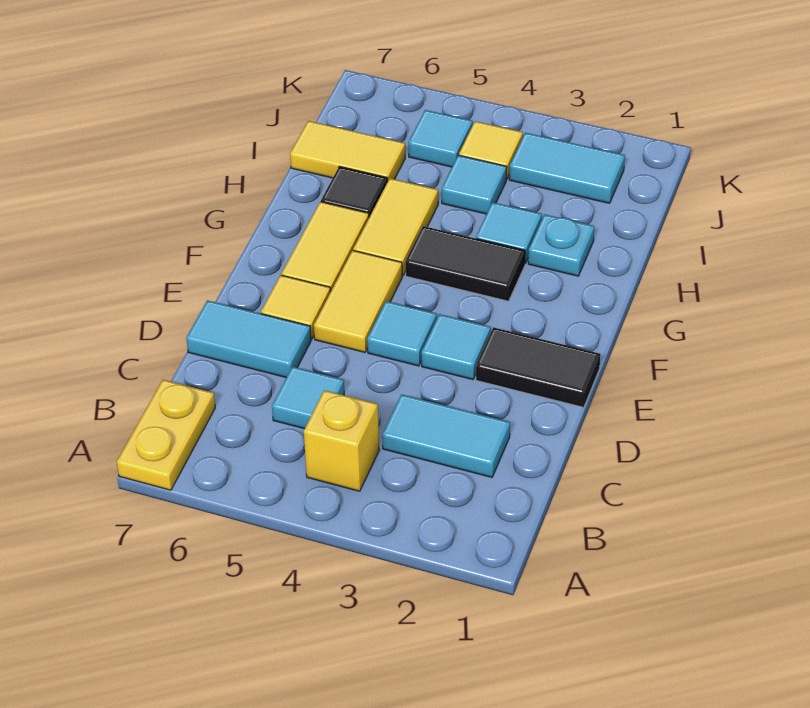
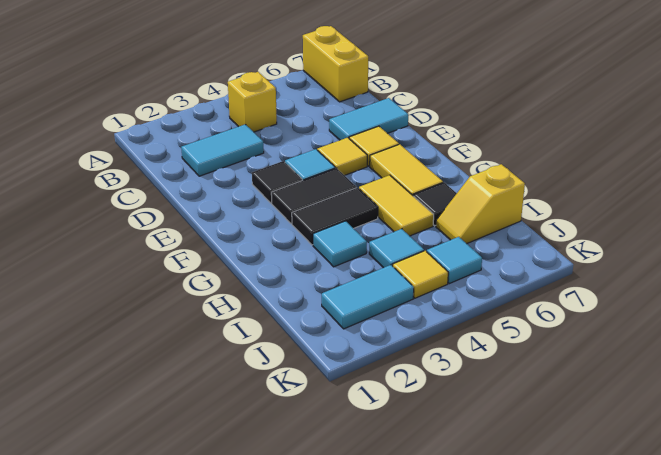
yellow plate A7:B7 level 1 -> yellow brick A7:B7 level 1
cyan tile C5 level 1 -> none
black tile E1:E2 level 1 -> black tile F3:F4 level 1
cyan tile E3 level 1 -> black tile E3 level 1
yellow tile E5:F5 level 1 -> yellow tile E5 level 1
cyan plate H2 level 1 -> none
yellow tile I6:I7 level 1 -> yellow slope I6:I7 level 1 top 7

